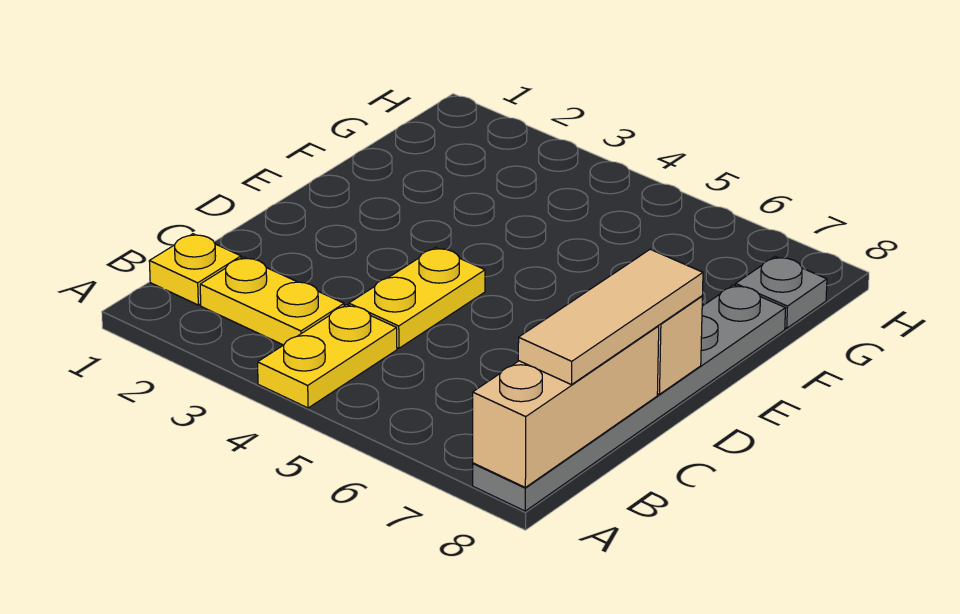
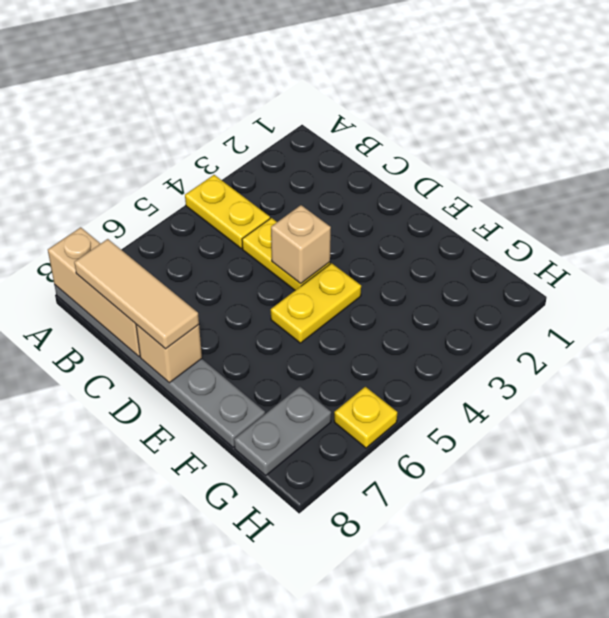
yellow plate B1 level 1 -> yellow plate H6 level 1
yellow plate B2:B3 level 1 -> yellow plate E4:E5 level 1
none -> tan brick D4 level 2
grey plate G8 level 1 -> grey plate G7:G8 level 1

